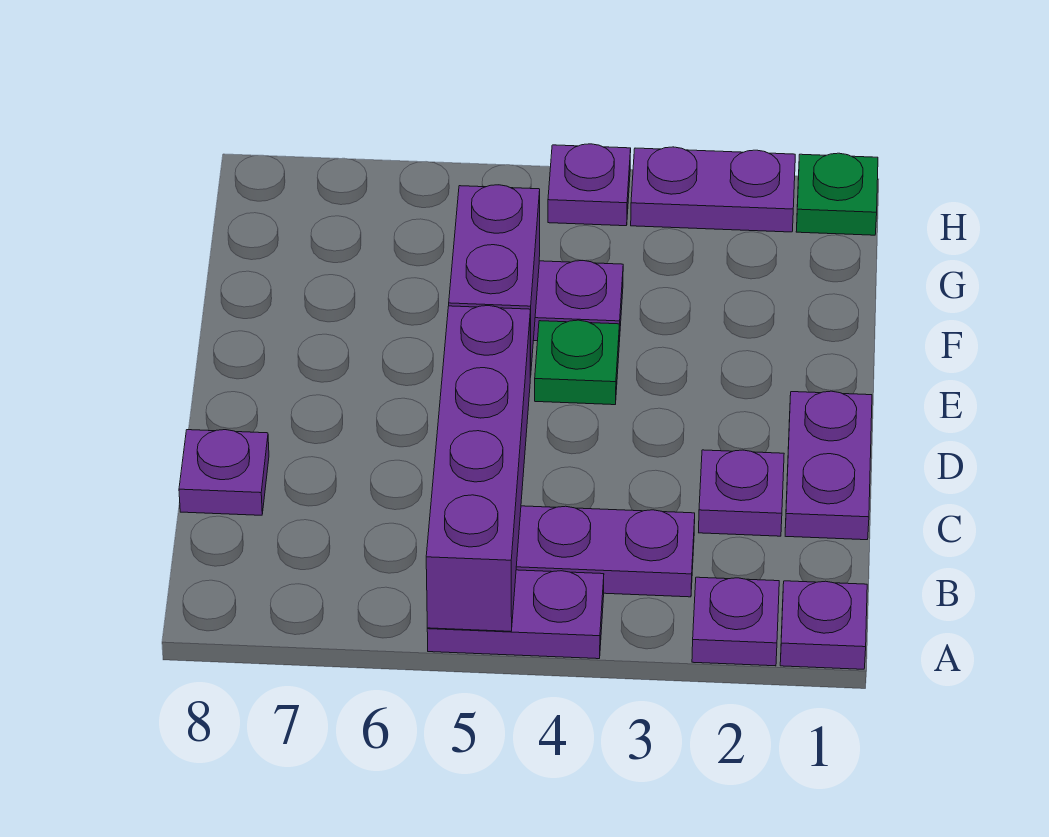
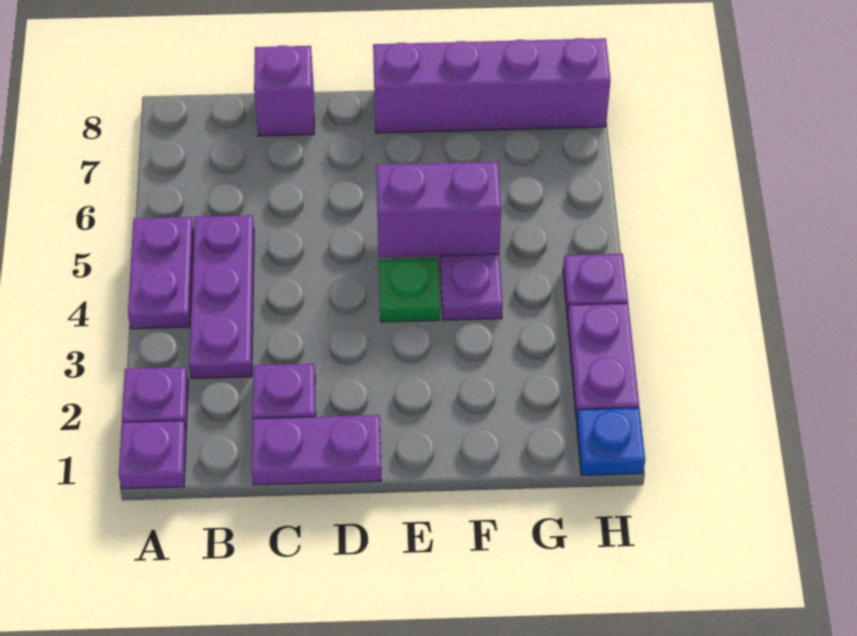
purple brick A5:D5 level 2 -> purple brick E8:H8 level 1
purple plate C8 level 1 -> purple brick C8 level 1
green plate H1 level 1 -> blue plate H1 level 1

